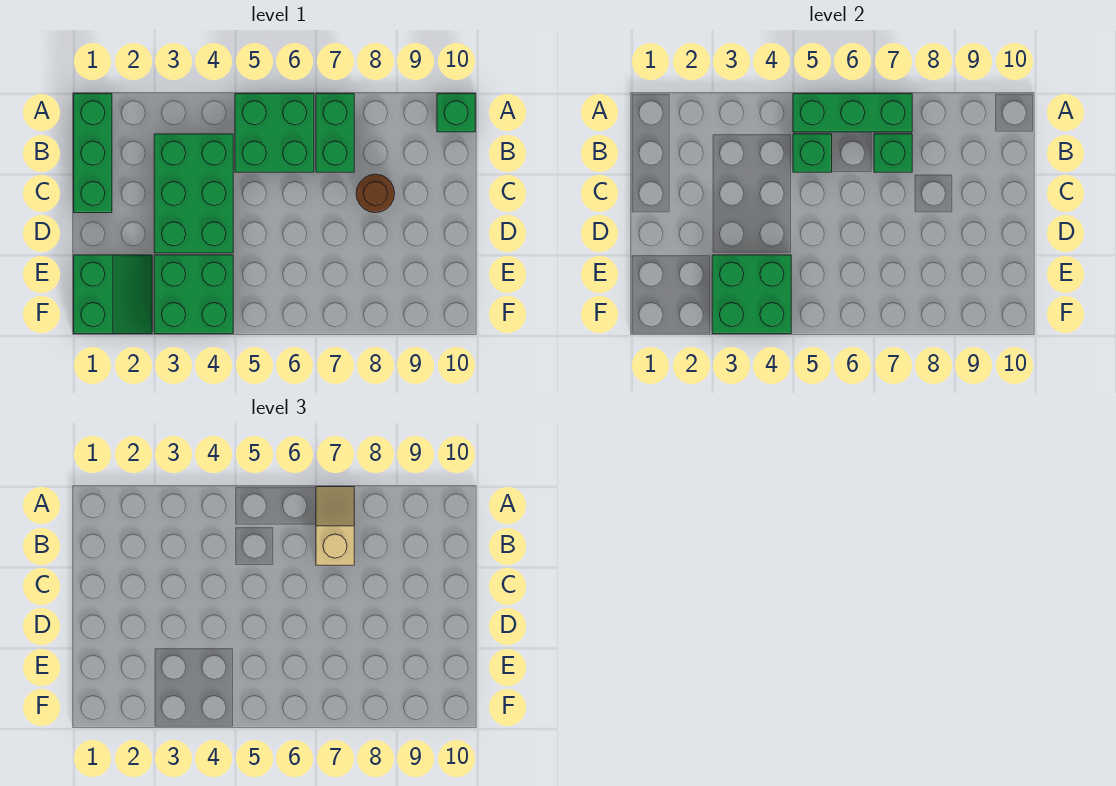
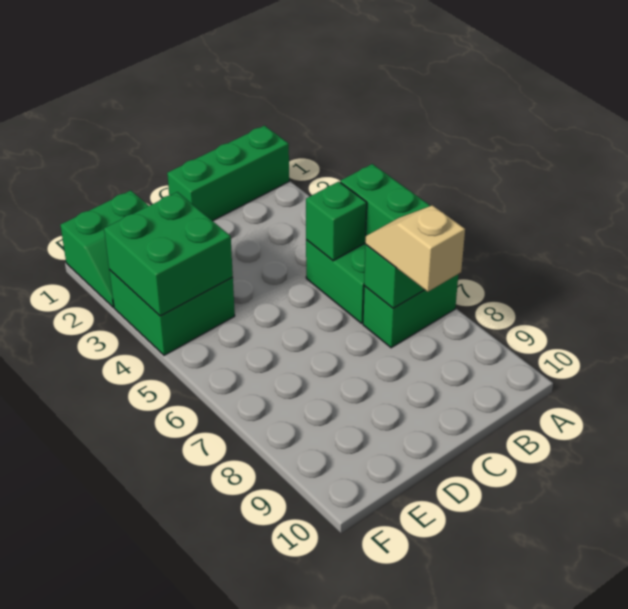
tan slope A7:B7 level 3 top B -> tan slope B7:B8 level 3 top 8
green brick A10 level 1 -> none
green brick B3:D4 level 1 -> none
brown round brick C8 level 1 -> none

